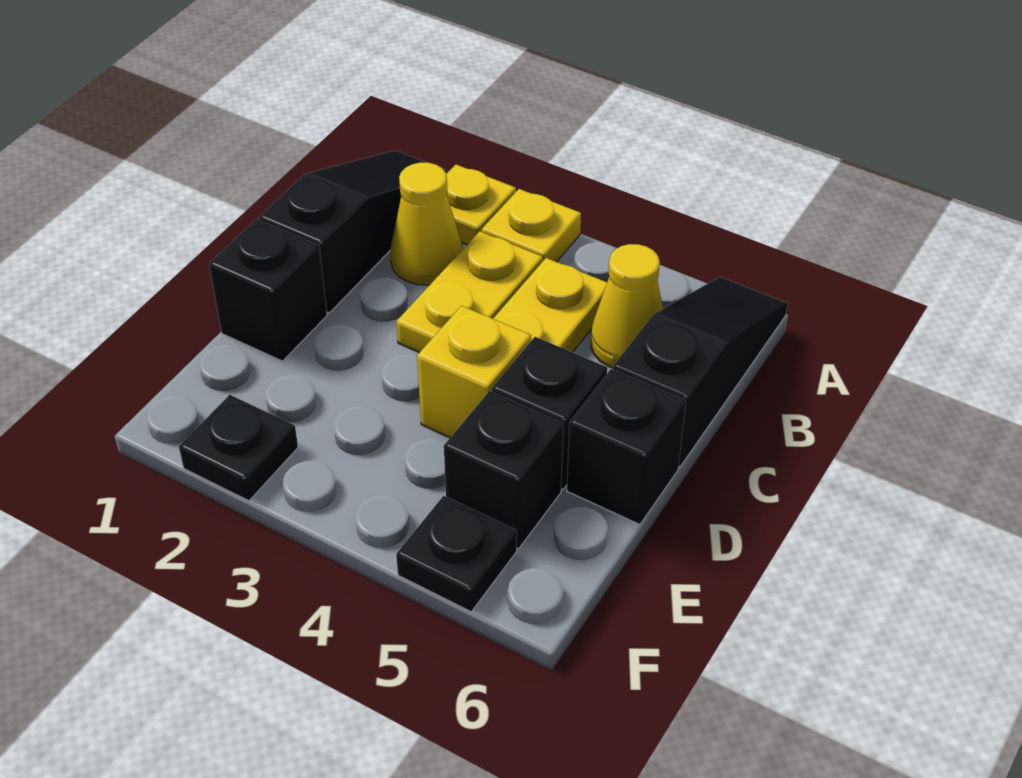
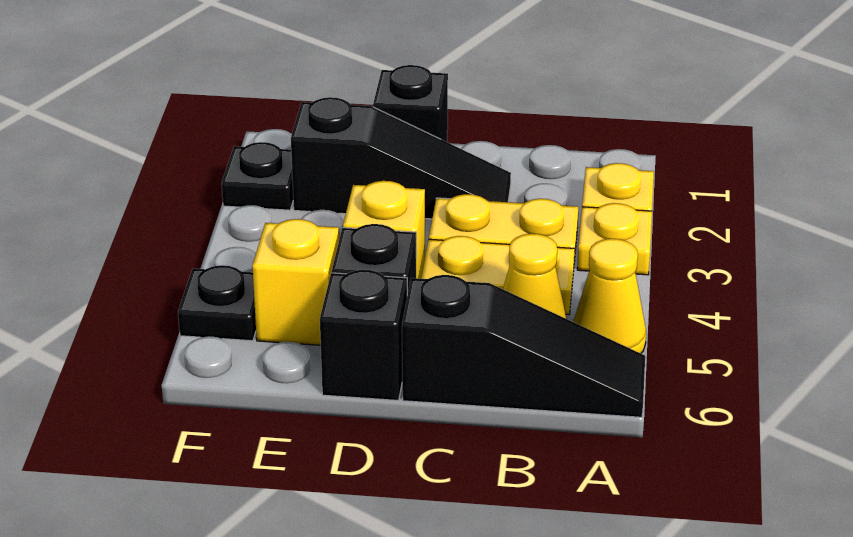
black slope A1:C1 level 1 top C -> black slope C2:E2 level 1 top E
yellow cone B2 level 1 -> yellow cone A5 level 1
black brick E5 level 1 -> yellow brick E5 level 1

